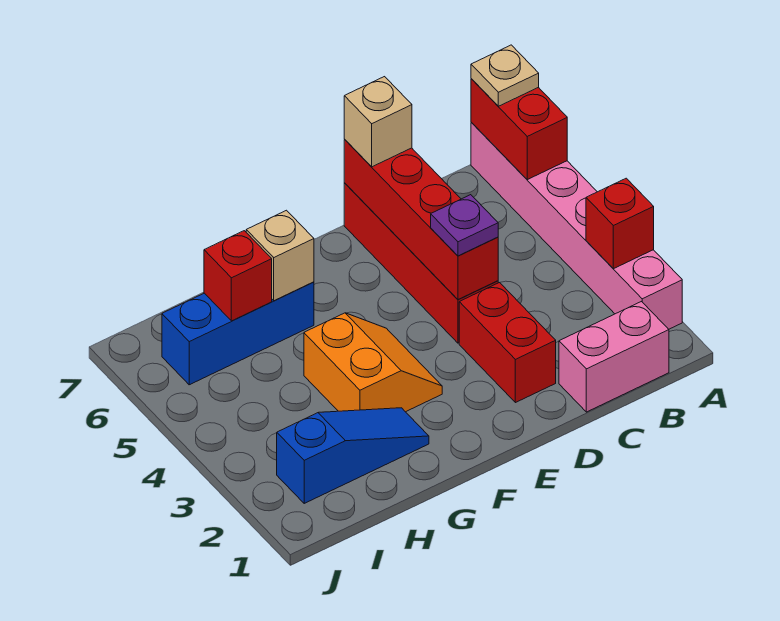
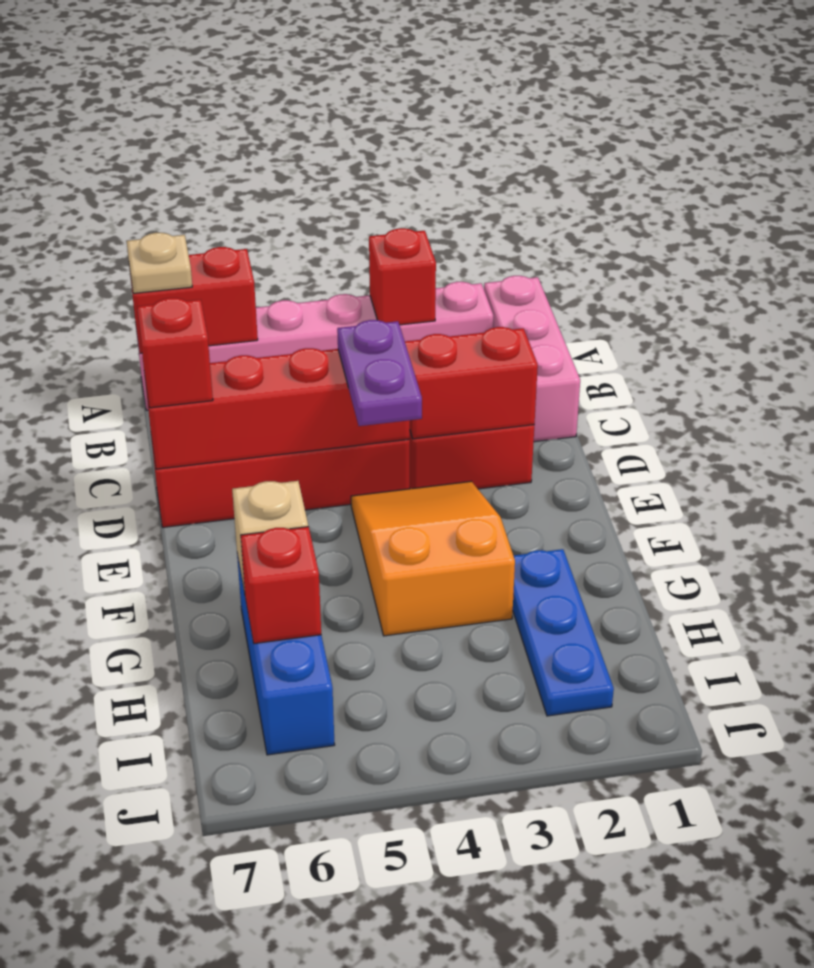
pink brick B1:C1 level 1 -> pink brick A1:C1 level 1
none -> red brick D2:D3 level 2
purple plate D4 level 3 -> purple plate D4:E4 level 3
tan brick D7 level 3 -> red brick D7 level 3
orange slope F3:G4 level 1 top G -> orange slope E3:G4 level 1 top G
blue slope G2:I2 level 1 top I -> blue plate G2:I2 level 1

